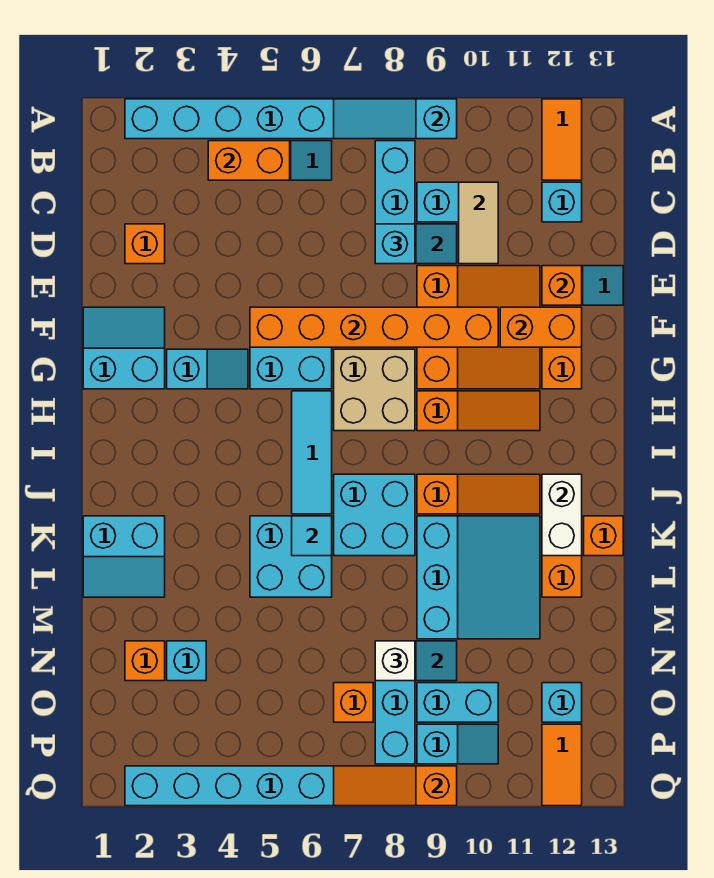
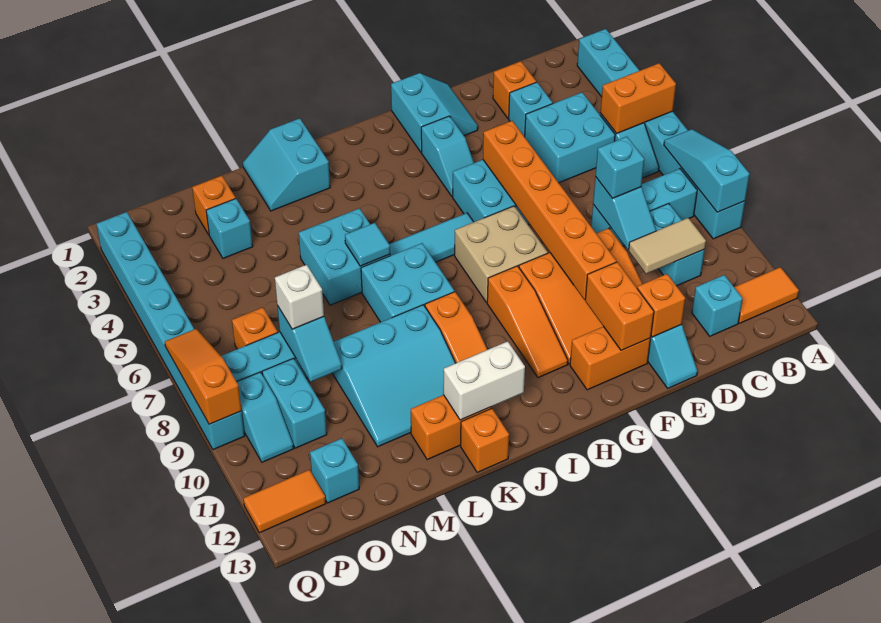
orange brick B4:B5 level 2 -> orange brick A5:B5 level 2
none -> cyan brick C4:D5 level 1
none -> cyan brick D3 level 1

